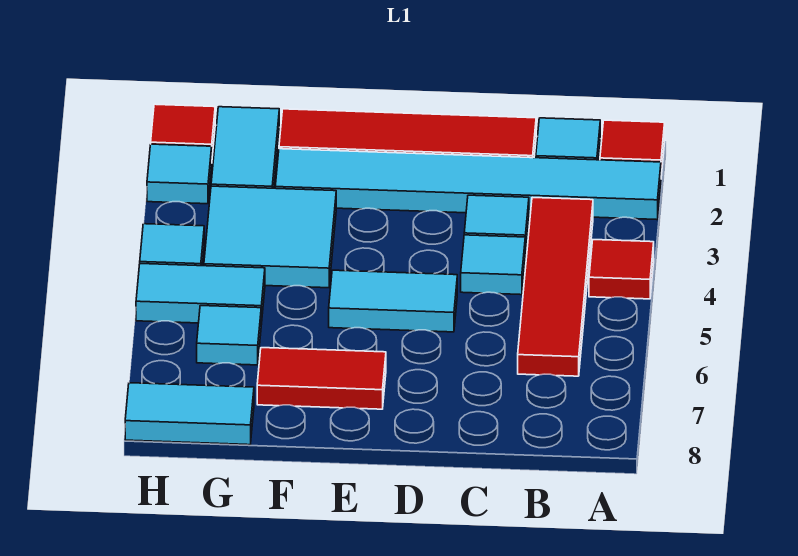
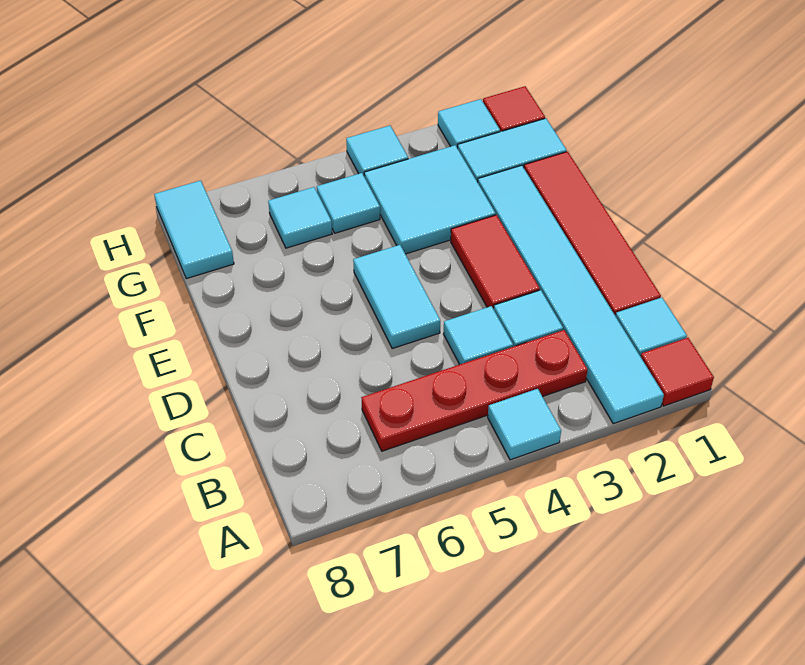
red tile A4 level 1 -> cyan tile A4 level 1
red tile B3:B6 level 1 -> red plate B3:B6 level 1
red tile E7:F7 level 1 -> red tile D3:E3 level 1
cyan tile G5:H5 level 1 -> cyan tile G5 level 1

